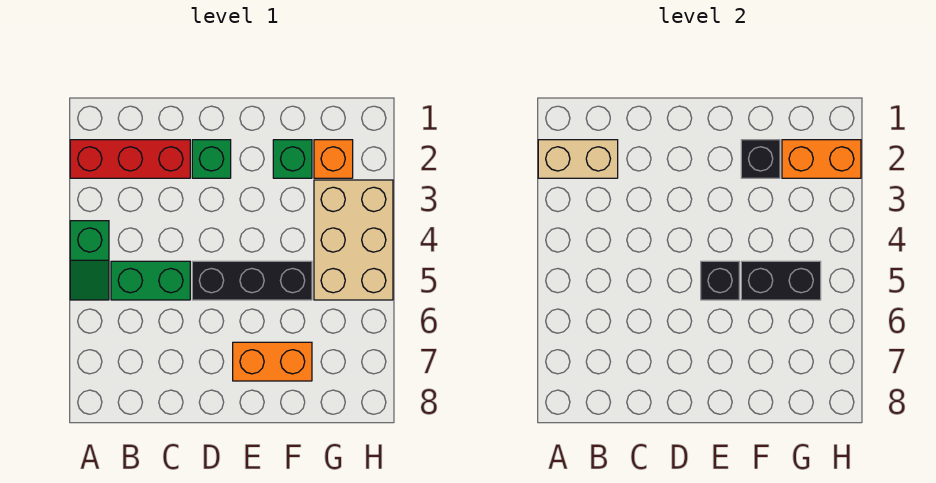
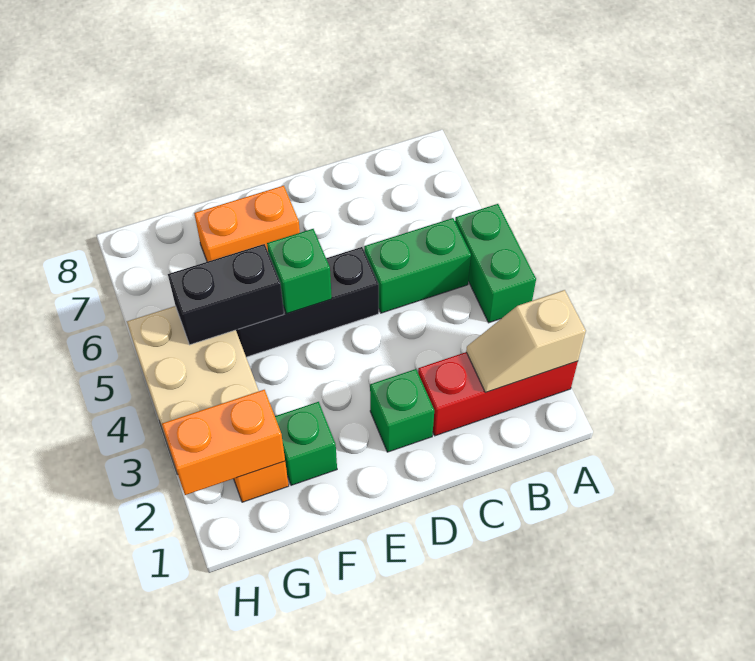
tan brick A2:B2 level 2 -> tan slope A2:B2 level 2 top A
green slope A4:A5 level 1 top 4 -> green brick A4:A5 level 1
black brick E5 level 2 -> green brick E5 level 2
black brick F2 level 2 -> none

